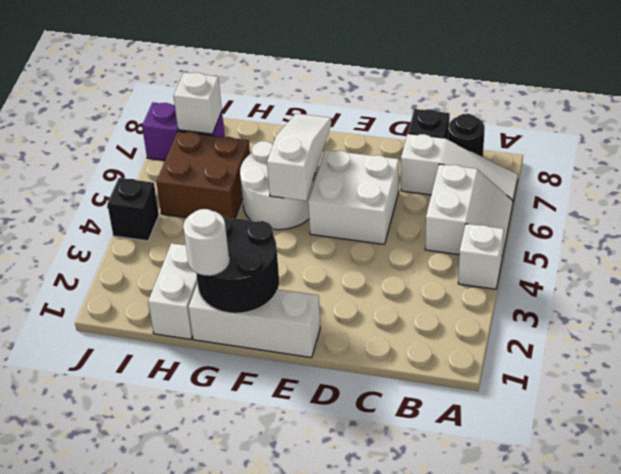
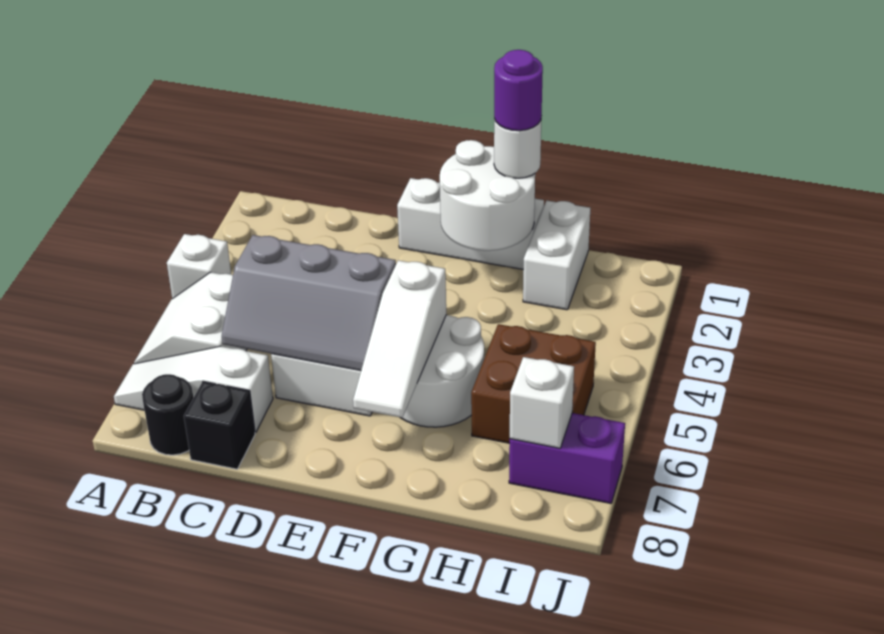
none -> grey slope C5:E6 level 2 top 5
black round brick F1:G2 level 2 -> white round brick F1:G2 level 2
none -> purple round brick G1 level 4
black brick J4 level 1 -> none

